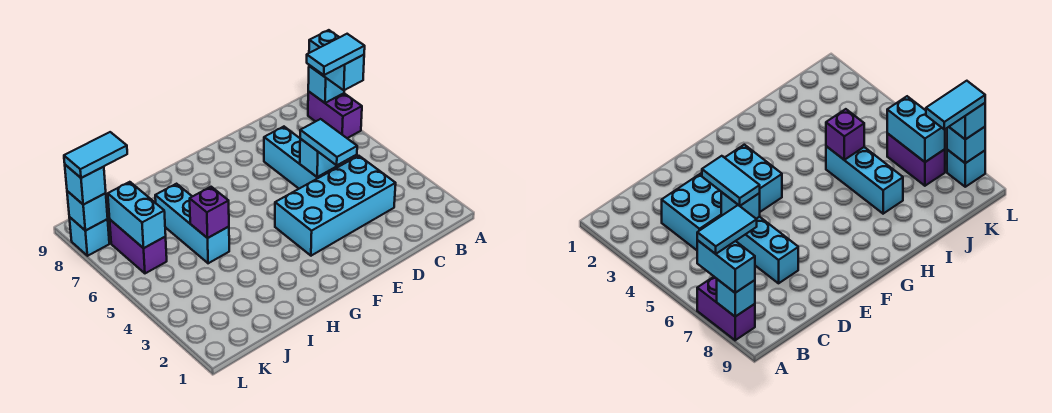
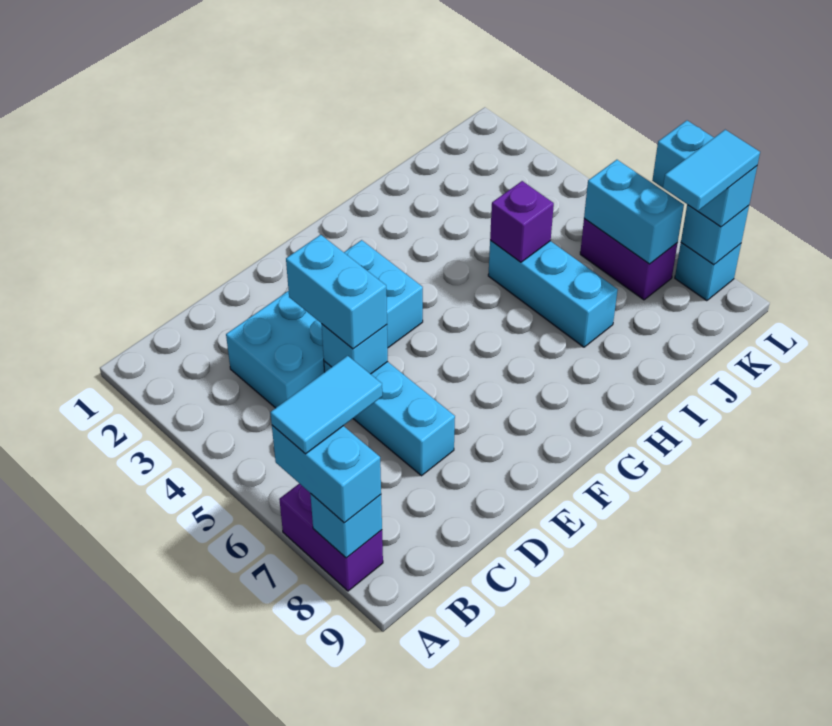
cyan tile D4:D5 level 3 -> cyan brick D4:D5 level 3
cyan brick L8 level 3 -> cyan brick L7:L8 level 3

